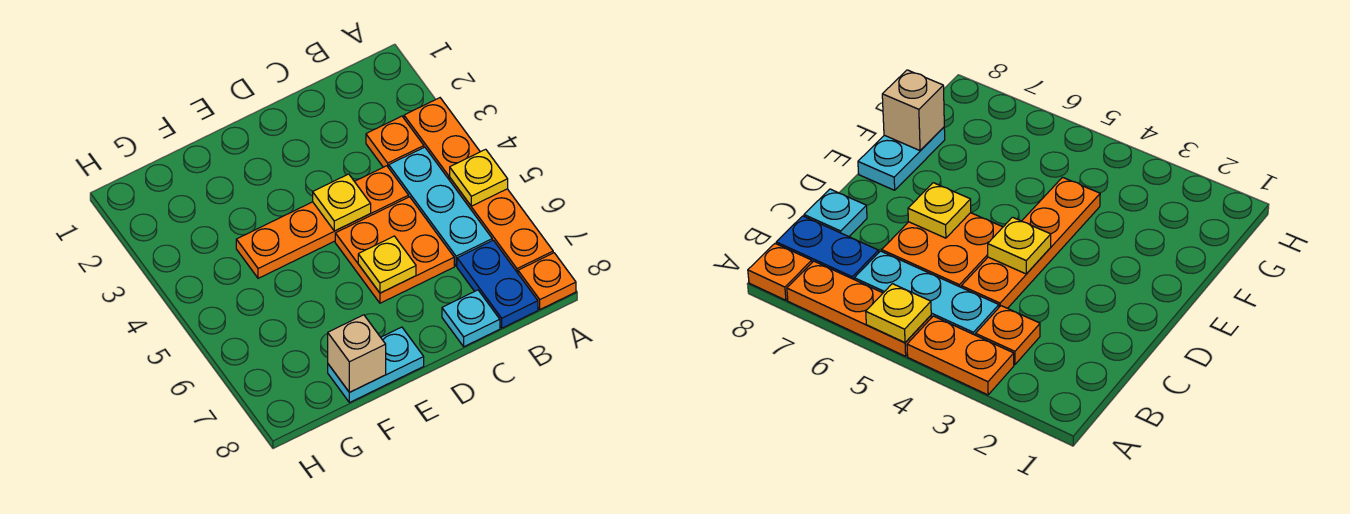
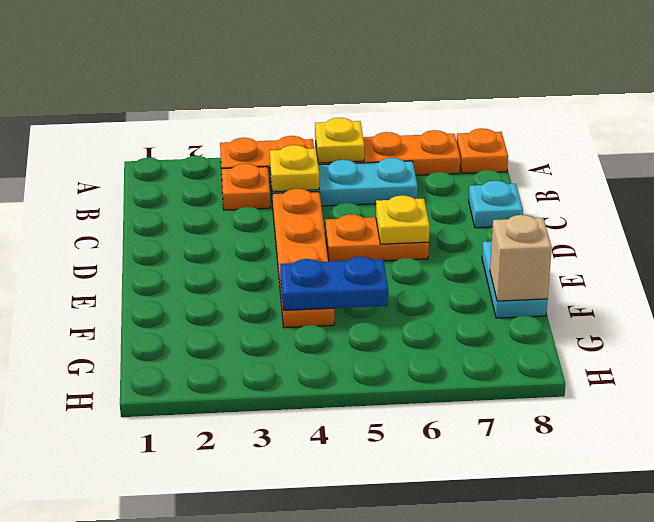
blue plate B7:B8 level 1 -> blue plate F4:F5 level 2
orange plate C5:D6 level 1 -> orange plate D5:D6 level 1
yellow plate D4 level 2 -> yellow plate B4 level 2

